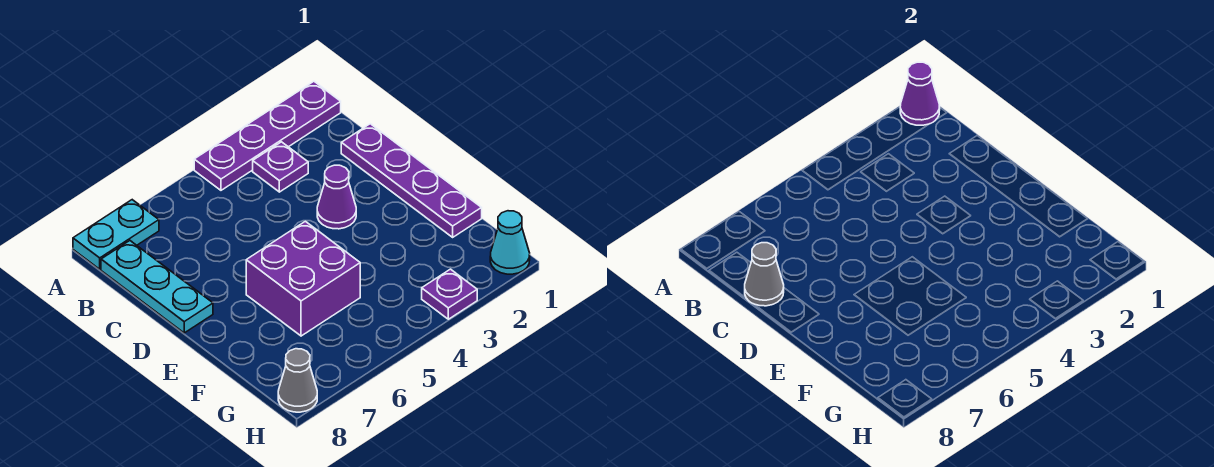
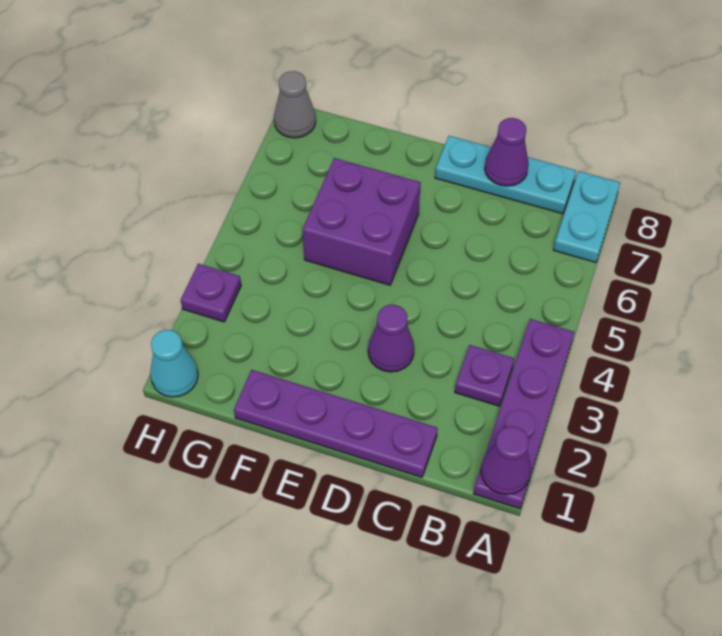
grey cone C8 level 2 -> purple cone C8 level 2

